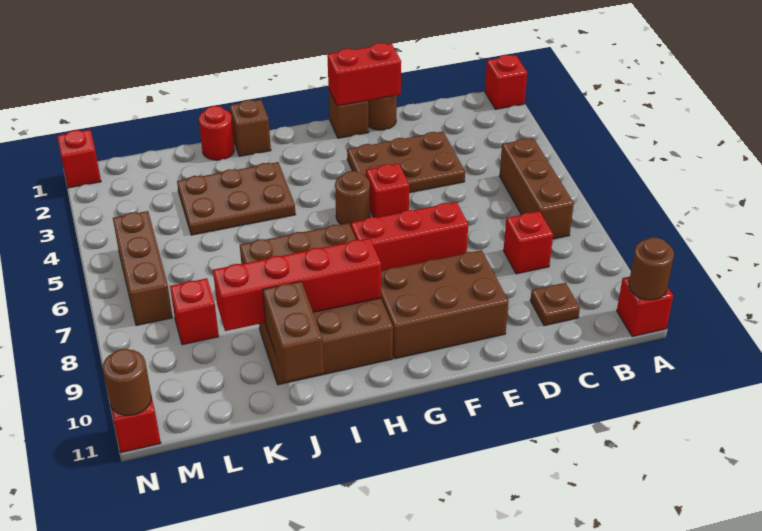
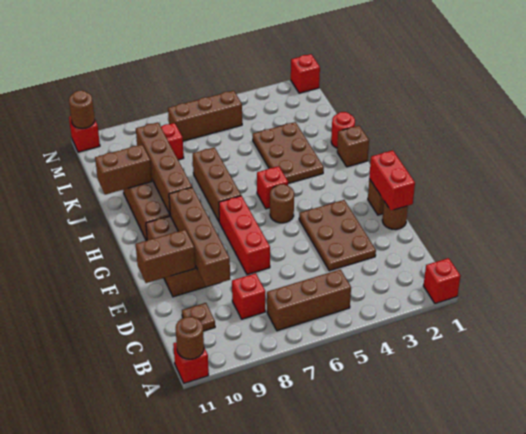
none -> brown brick D9:G9 level 2
none -> brown brick E10:E11 level 2
red brick F5 level 1 -> red brick H5 level 1
red brick H9:K9 level 2 -> brown brick H9:K9 level 2

